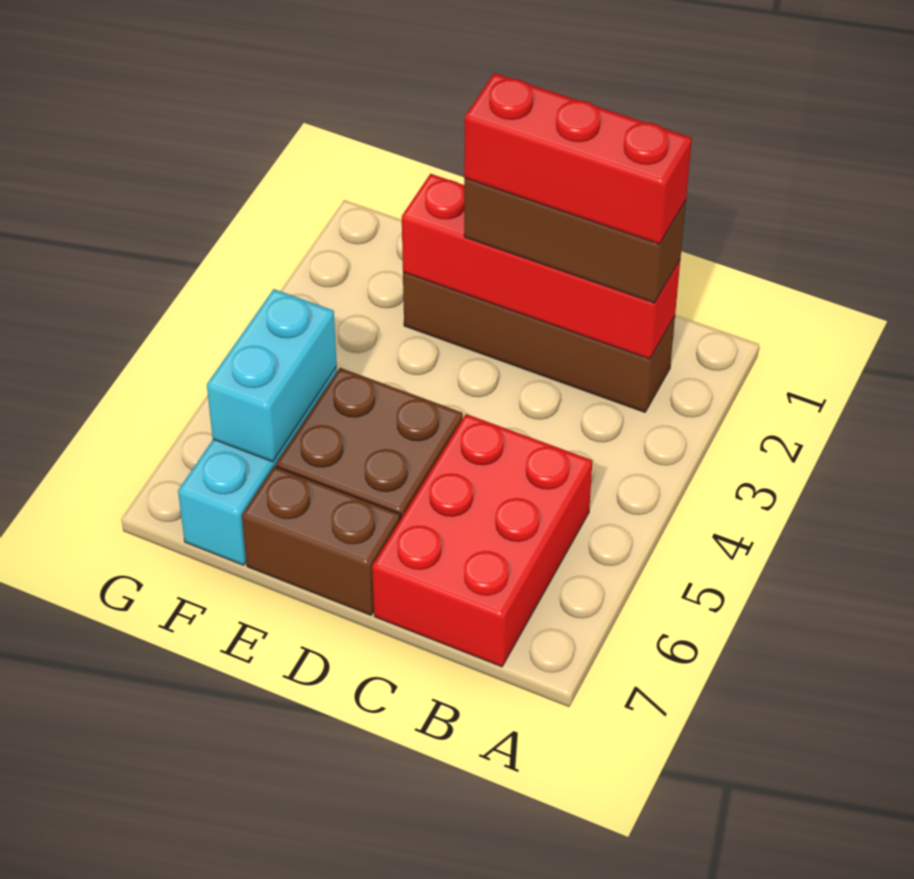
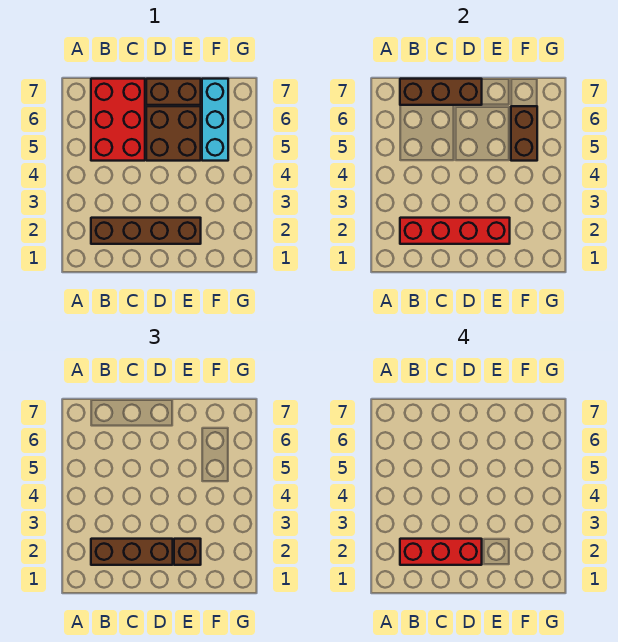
none -> brown brick B7:D7 level 2
none -> brown brick E2 level 3
cyan brick F5:F6 level 2 -> brown brick F5:F6 level 2

